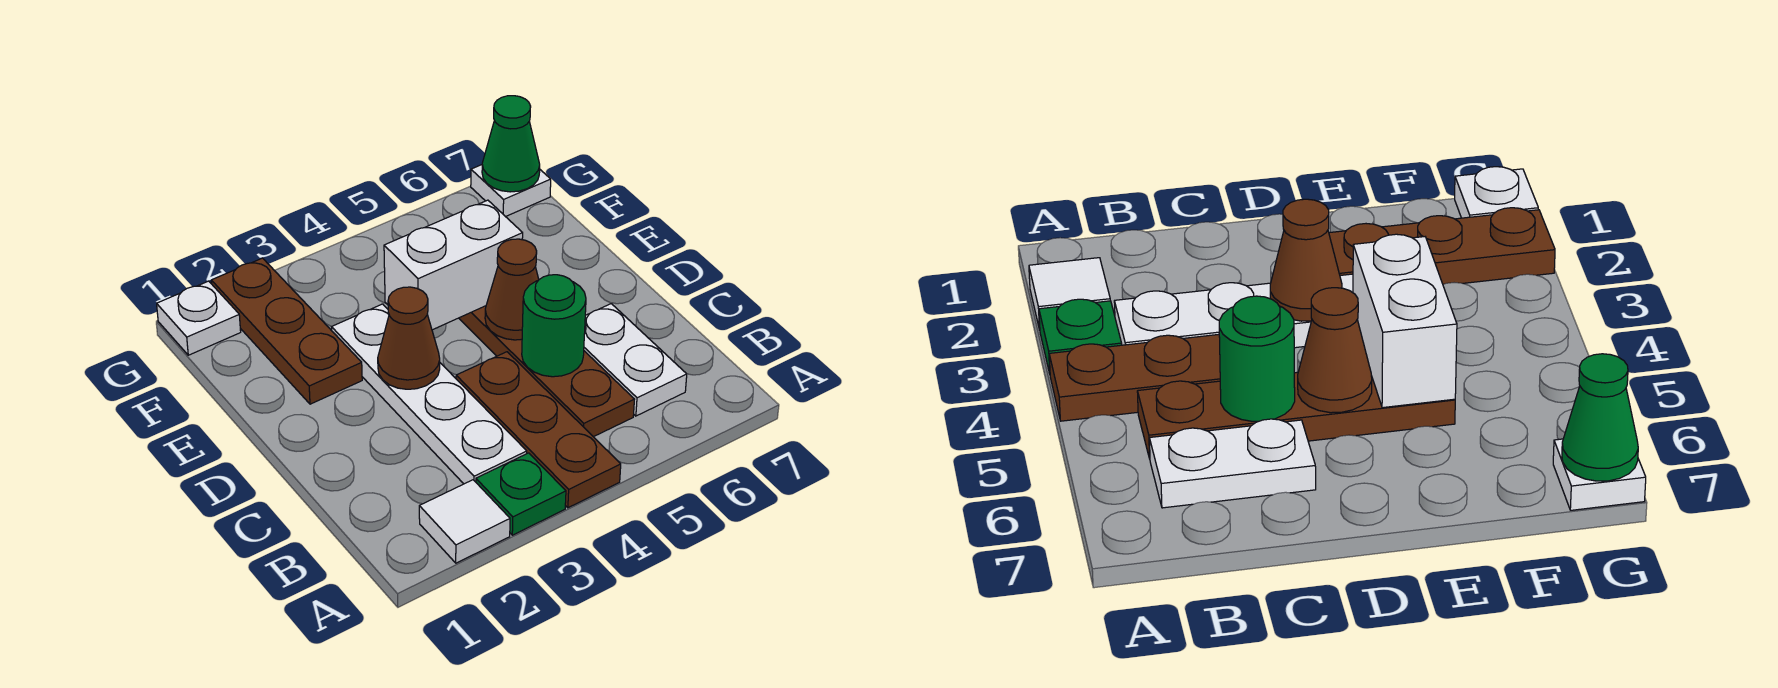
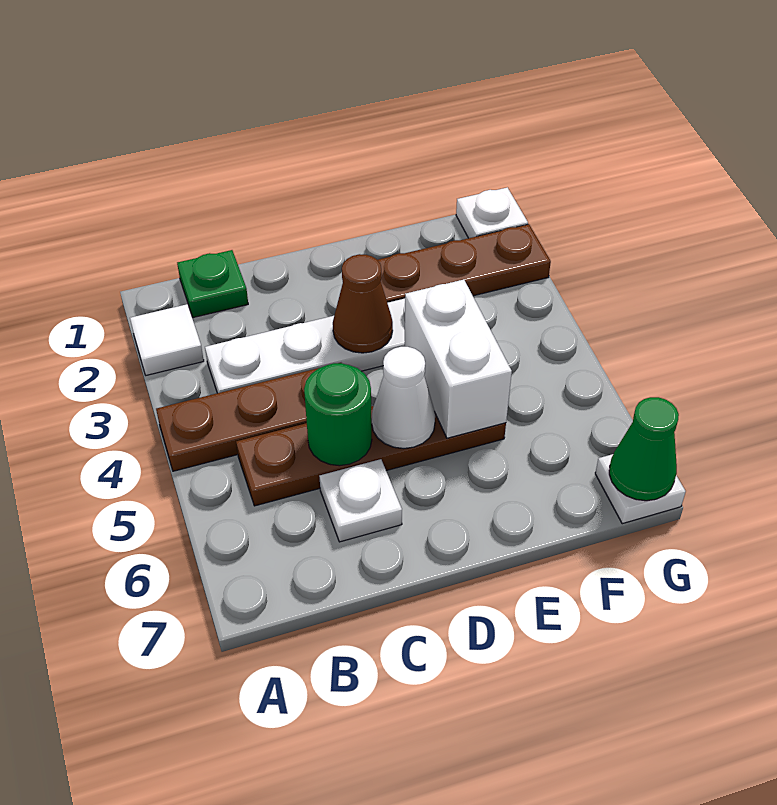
green plate A3 level 1 -> green plate B1 level 1
white plate B6:C6 level 1 -> white plate C6 level 1
brown cone D5 level 2 -> white cone D5 level 2

